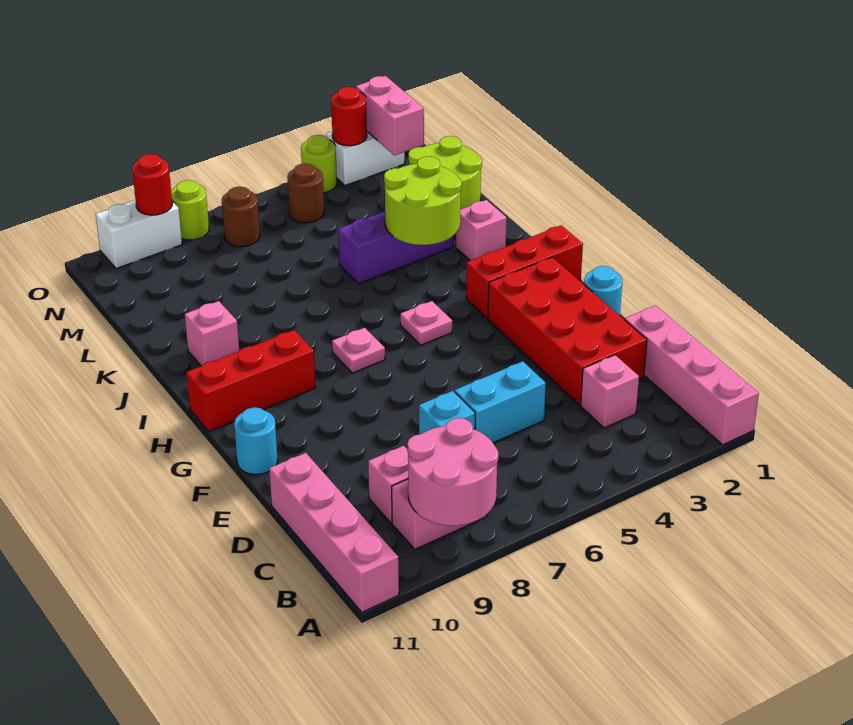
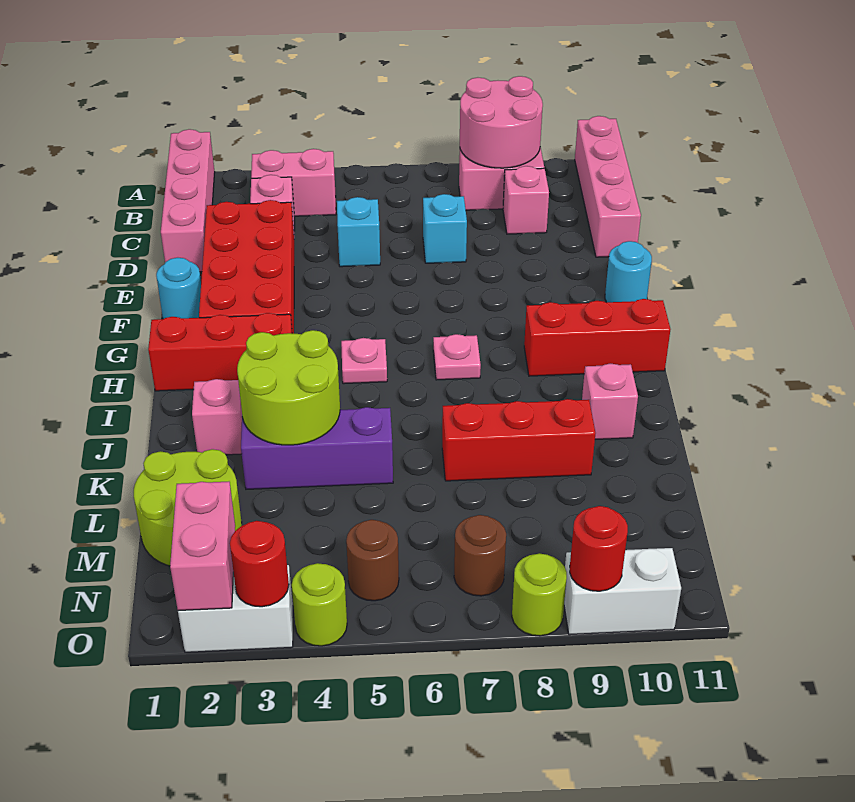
none -> pink brick B3:B4 level 1
cyan brick D5:D6 level 1 -> cyan brick D5 level 1
none -> red brick K7:K9 level 1

